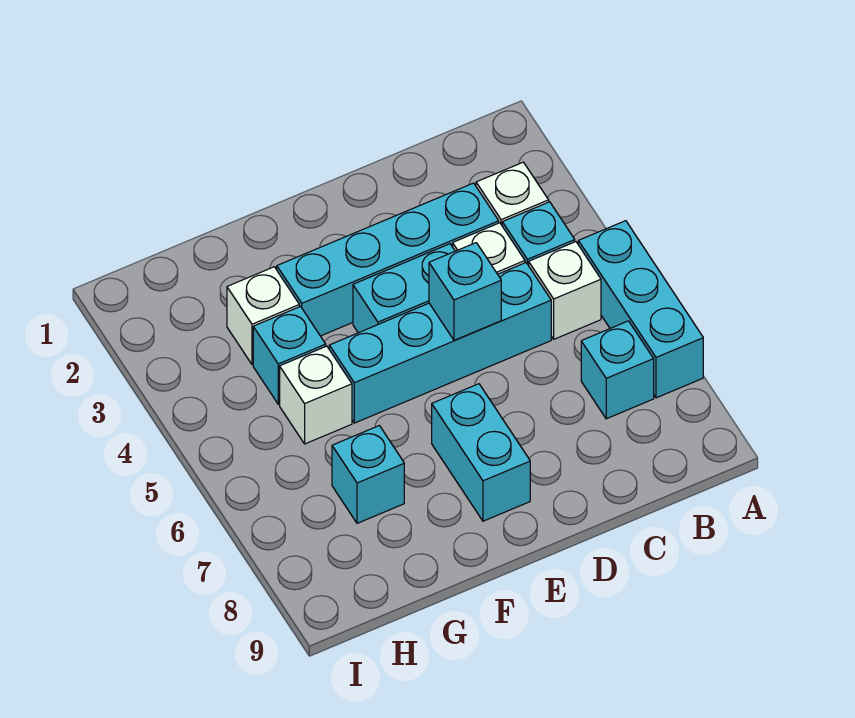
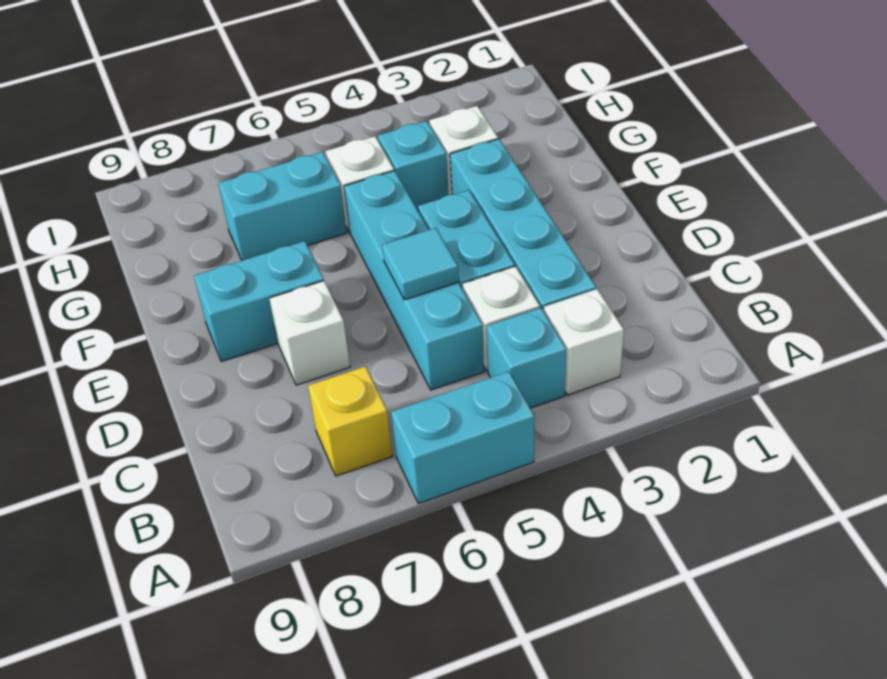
cyan brick A5:A7 level 1 -> cyan brick A5:A6 level 1
white brick B5 level 1 -> white brick D7 level 1
cyan brick B7 level 1 -> yellow brick B7 level 1
cyan brick D5 level 2 -> cyan tile D5 level 2
cyan brick G7 level 1 -> cyan brick G6:G7 level 1

